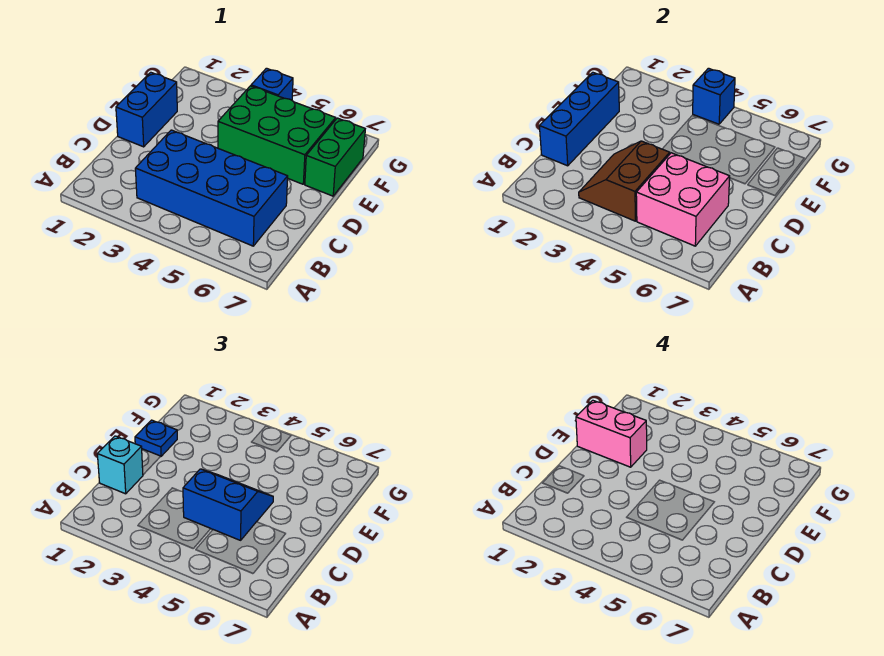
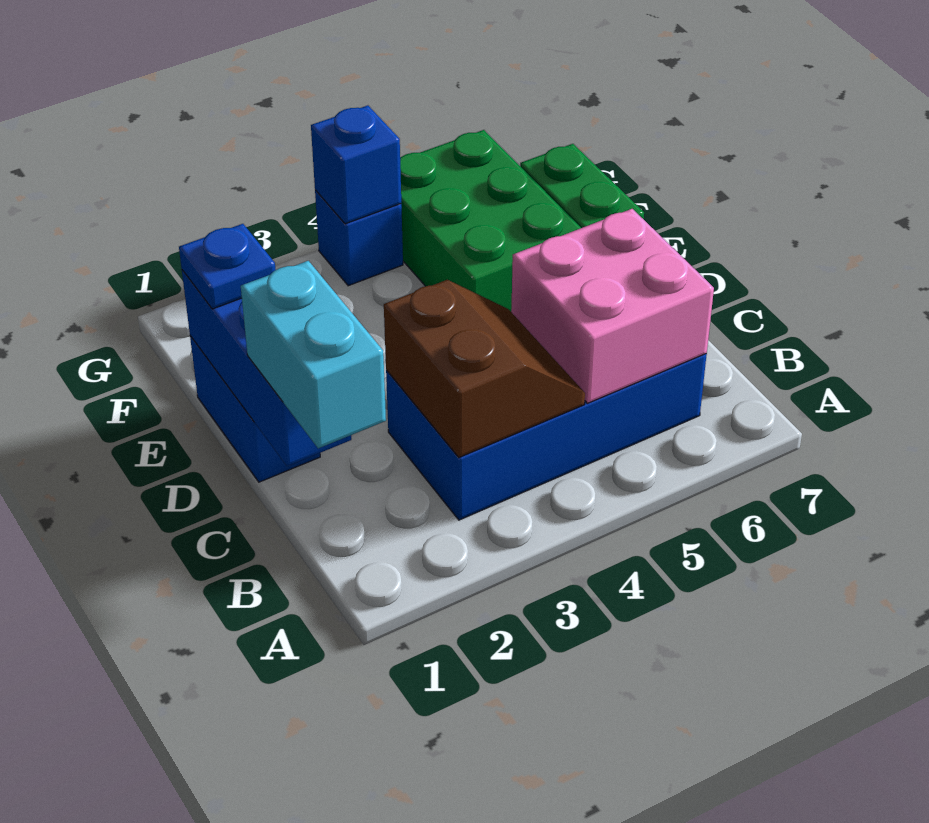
brown slope B3:C4 level 2 top 4 -> brown slope B3:C4 level 2 top 3
cyan brick C1 level 3 -> cyan brick B1:C1 level 3
blue slope C4:D5 level 3 top C -> none
pink brick E1:E2 level 4 -> none
green brick E4:F6 level 1 -> green brick E5:G6 level 1

